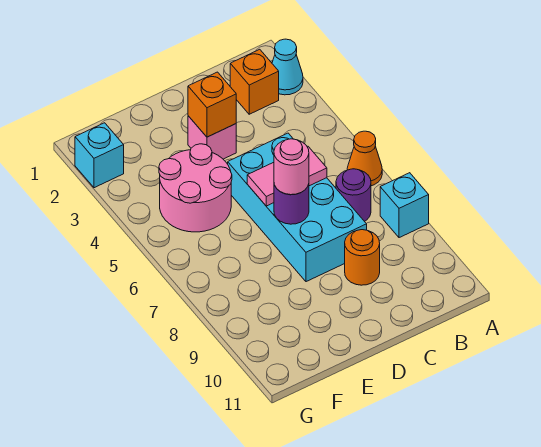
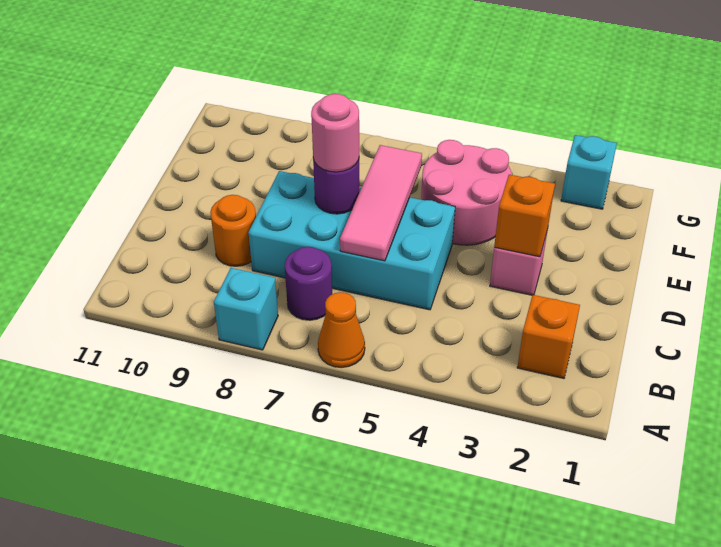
cyan cone A2 level 1 -> none
pink tile C6:D6 level 2 -> pink tile C6:E6 level 2

